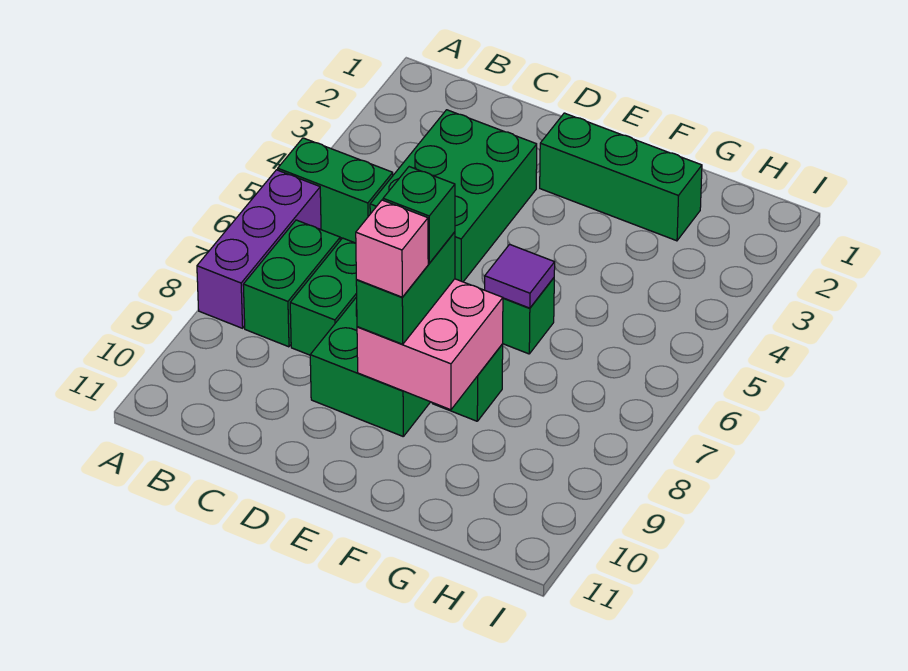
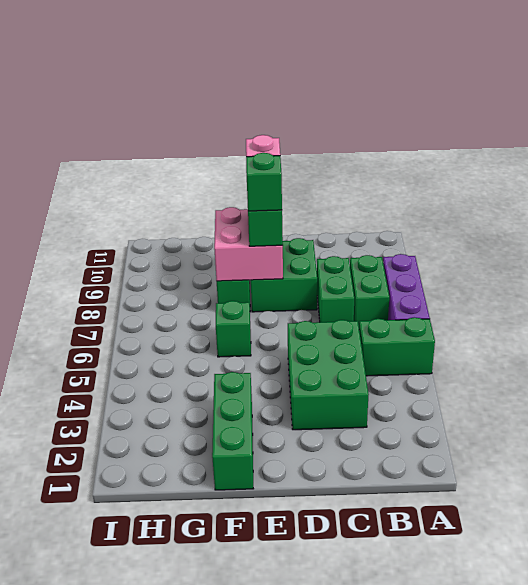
green brick E2:G2 level 1 -> green brick F1:F3 level 1
purple tile F6 level 2 -> none

